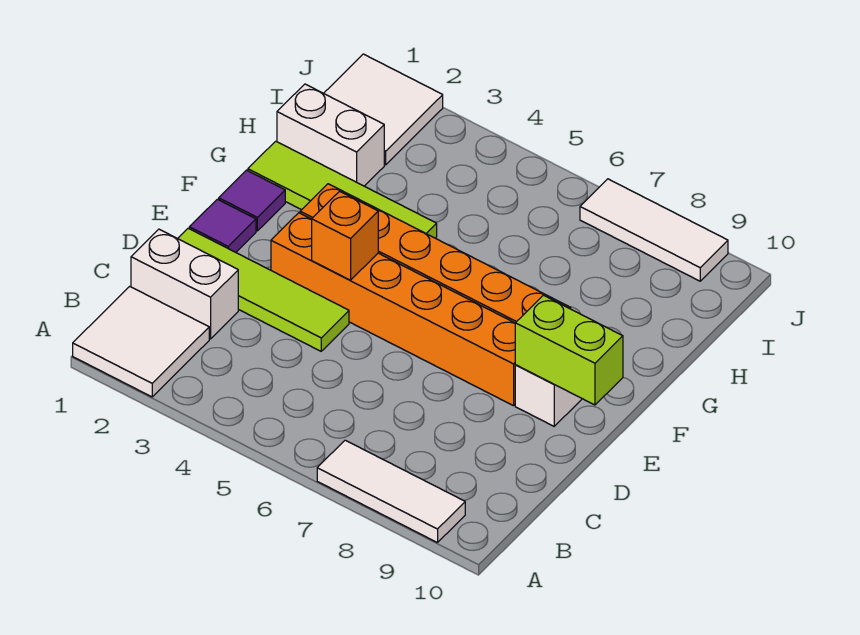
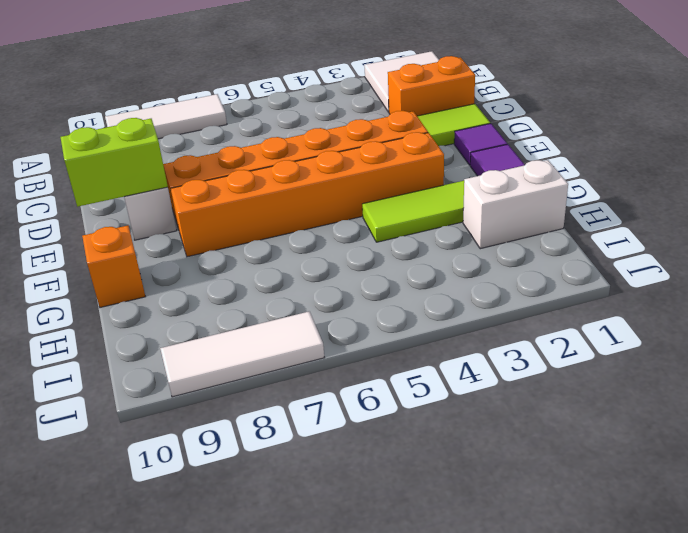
white brick C1:C2 level 1 -> orange brick C1:C2 level 1
orange brick E4 level 2 -> orange brick G10 level 1
white tile I1:J2 level 1 -> none

